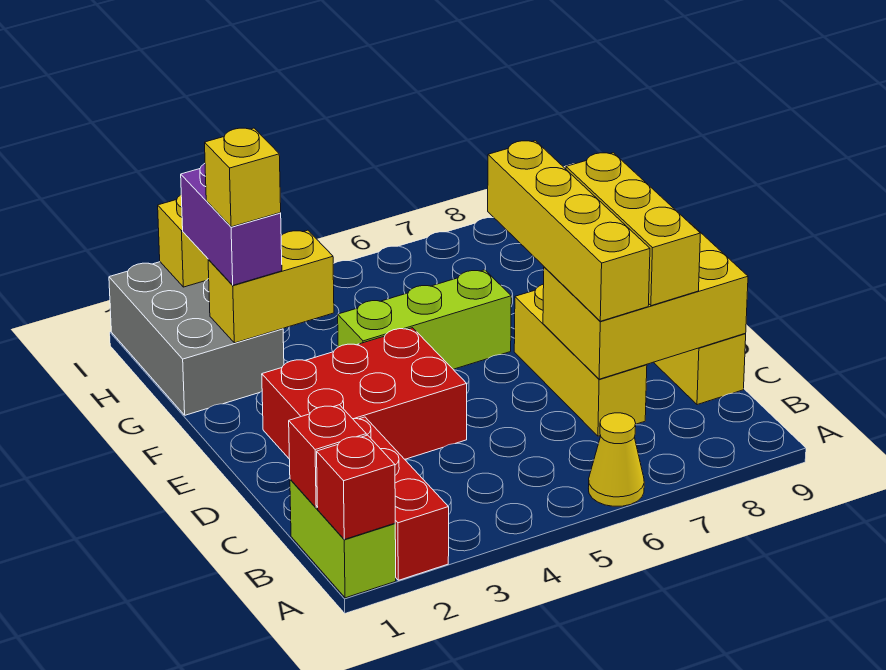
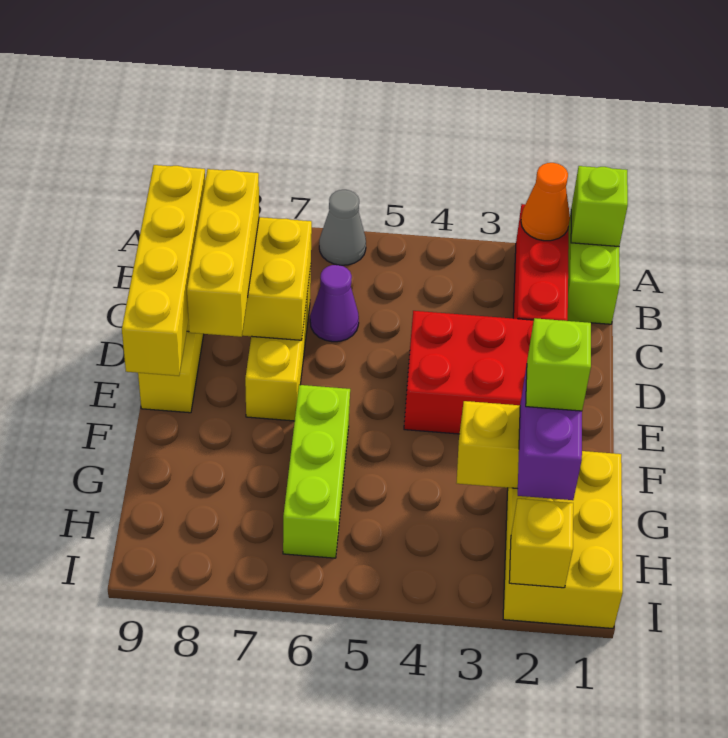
red brick A1 level 2 -> lime brick A1 level 2
none -> orange cone A2 level 2
yellow cone A6 level 1 -> grey cone A6 level 1
red brick B1 level 2 -> none
none -> purple cone C6 level 1
yellow brick C7:F7 level 3 -> yellow brick C9:F9 level 3
lime brick F4:F6 level 1 -> lime brick F6:H6 level 1
grey brick G1:I2 level 1 -> yellow brick G1:I2 level 1
yellow brick G2 level 4 -> lime brick G2 level 4

